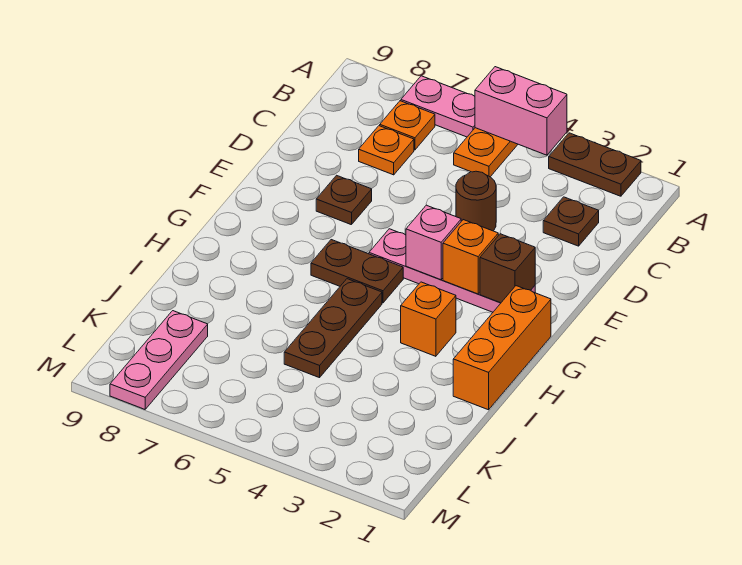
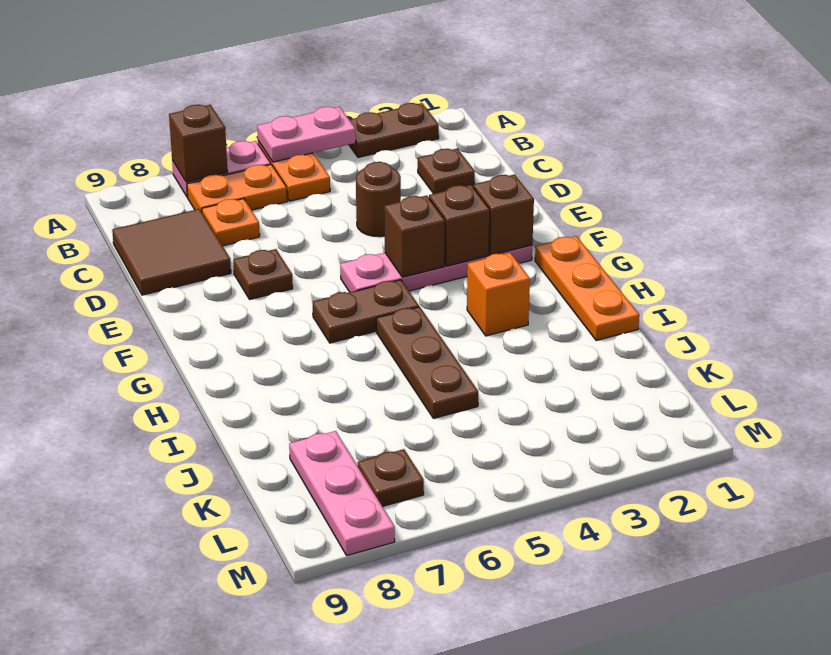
pink brick A4:A5 level 2 -> pink plate A4:A5 level 2
none -> brown brick A7 level 2
orange plate B7 level 1 -> orange plate B6:B7 level 1
none -> brown tile C8:D9 level 1
orange brick F3 level 2 -> brown brick F3 level 2
pink brick F4 level 2 -> brown brick F4 level 2
orange brick G1:I1 level 1 -> orange plate G1:I1 level 1
none -> brown plate L7 level 1

